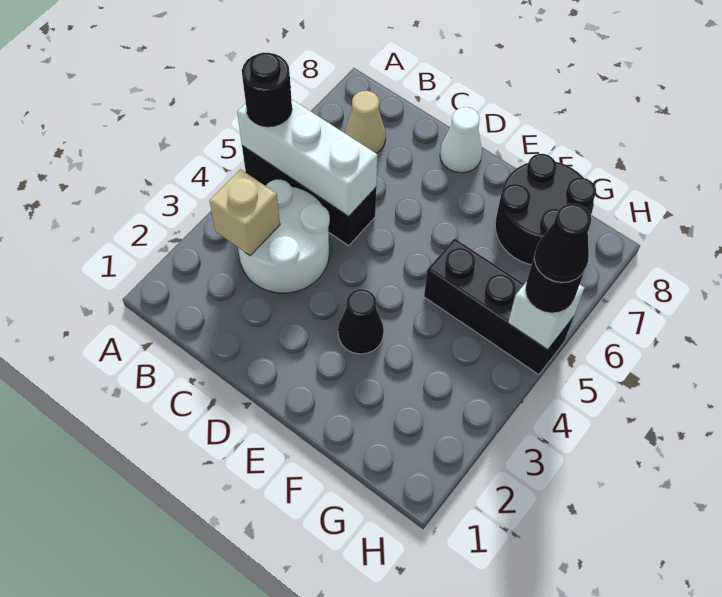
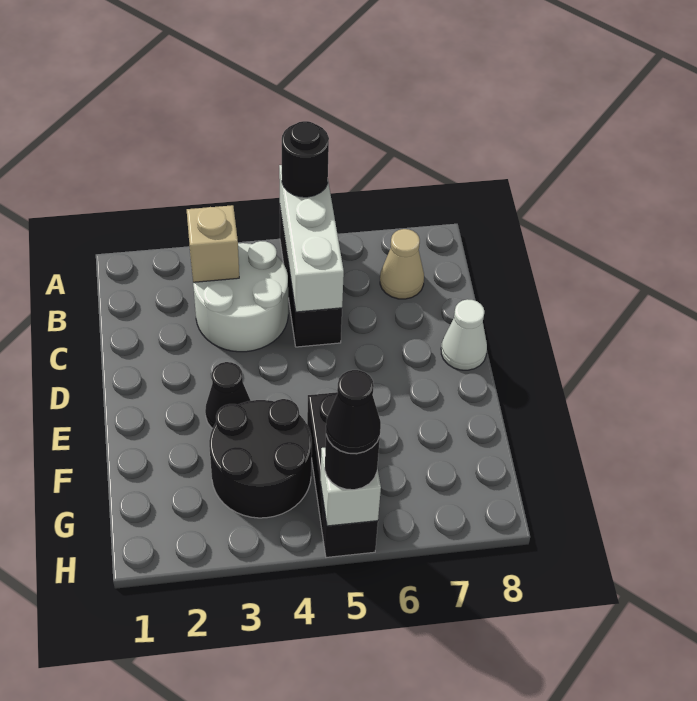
black round brick F7:G8 level 1 -> black round brick F3:G4 level 1

